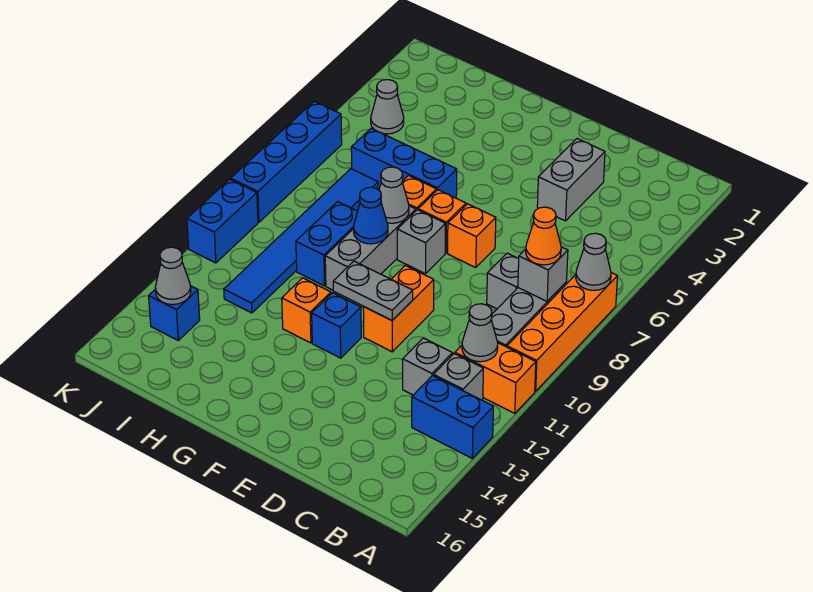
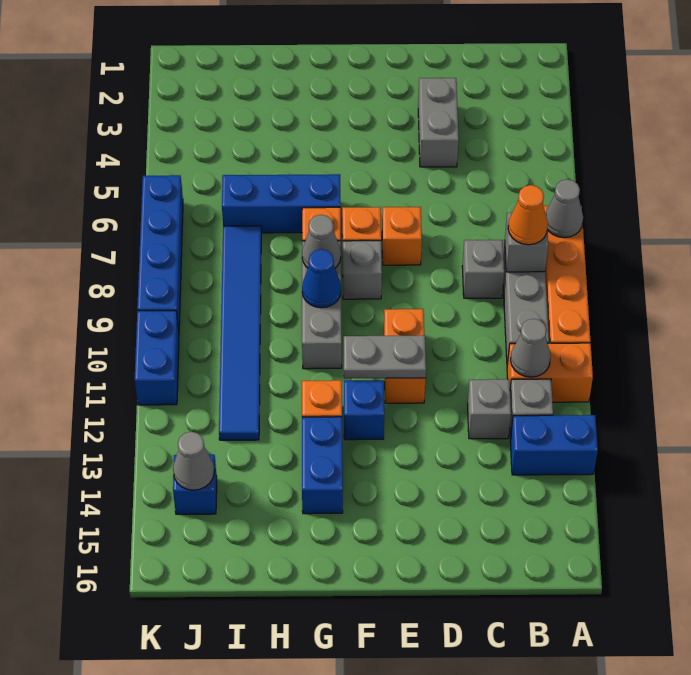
blue brick H9:H10 level 1 -> blue brick G13:G14 level 1
grey cone J4 level 1 -> none

